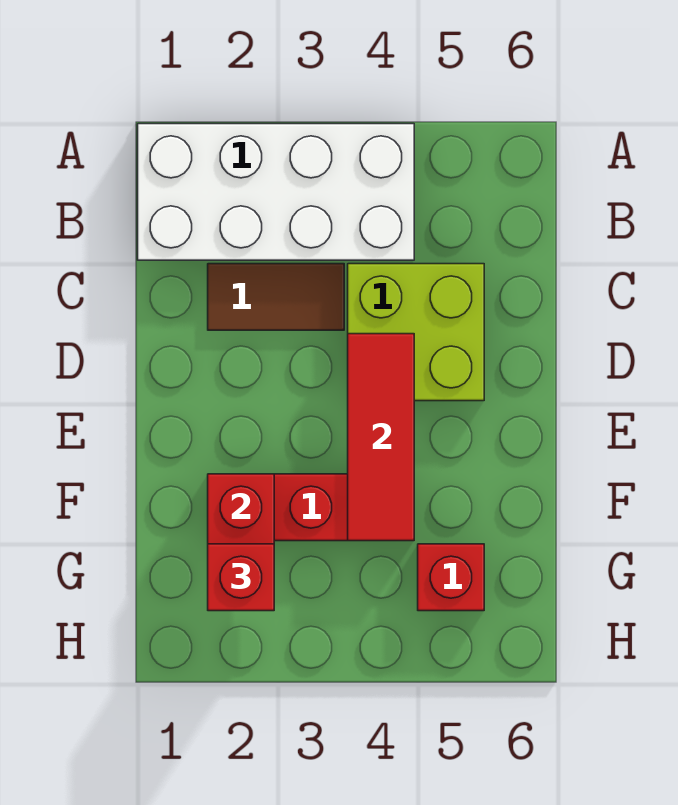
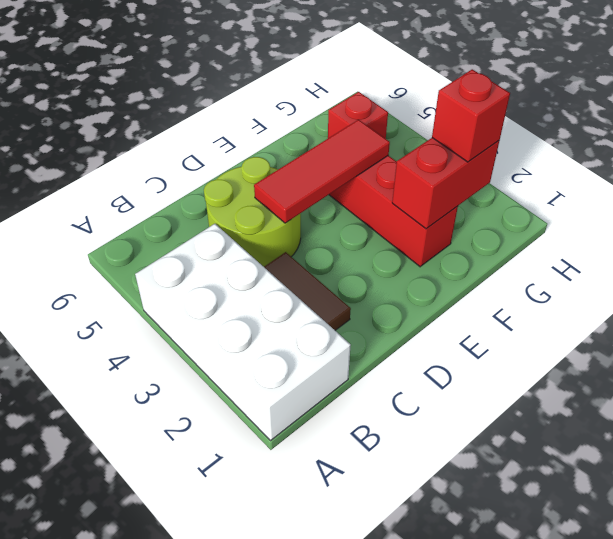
lime brick C4:D5 level 1 -> lime round brick C4:D5 level 1

